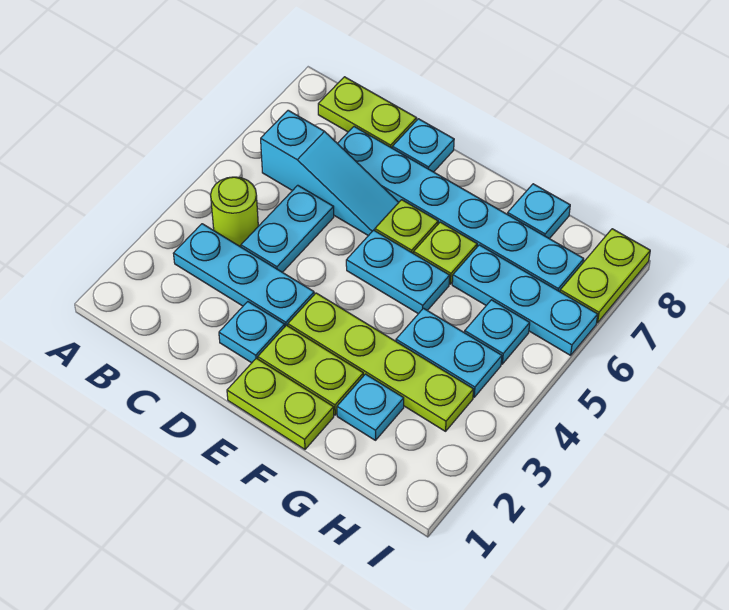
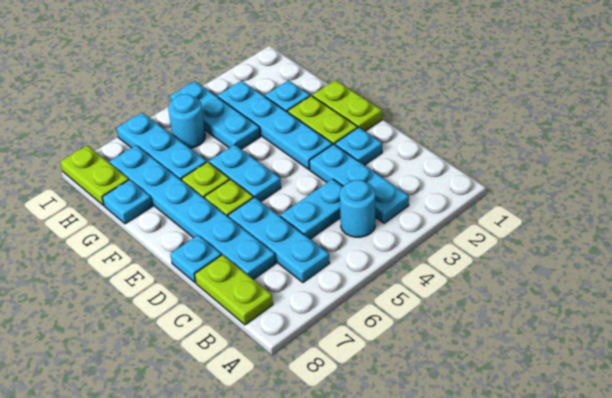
lime round brick B4 level 1 -> cyan round brick B4 level 1
cyan slope B6:D6 level 1 top B -> cyan plate B6:D6 level 1
lime plate E3:H3 level 1 -> cyan plate E3:H3 level 1
cyan plate G4:H4 level 1 -> cyan plate G4:I4 level 1
cyan plate H5 level 1 -> cyan round brick H5 level 1
lime plate I7:I8 level 1 -> lime plate H8:I8 level 1

